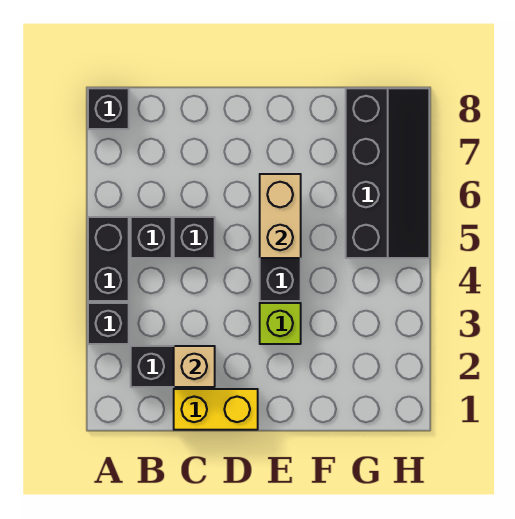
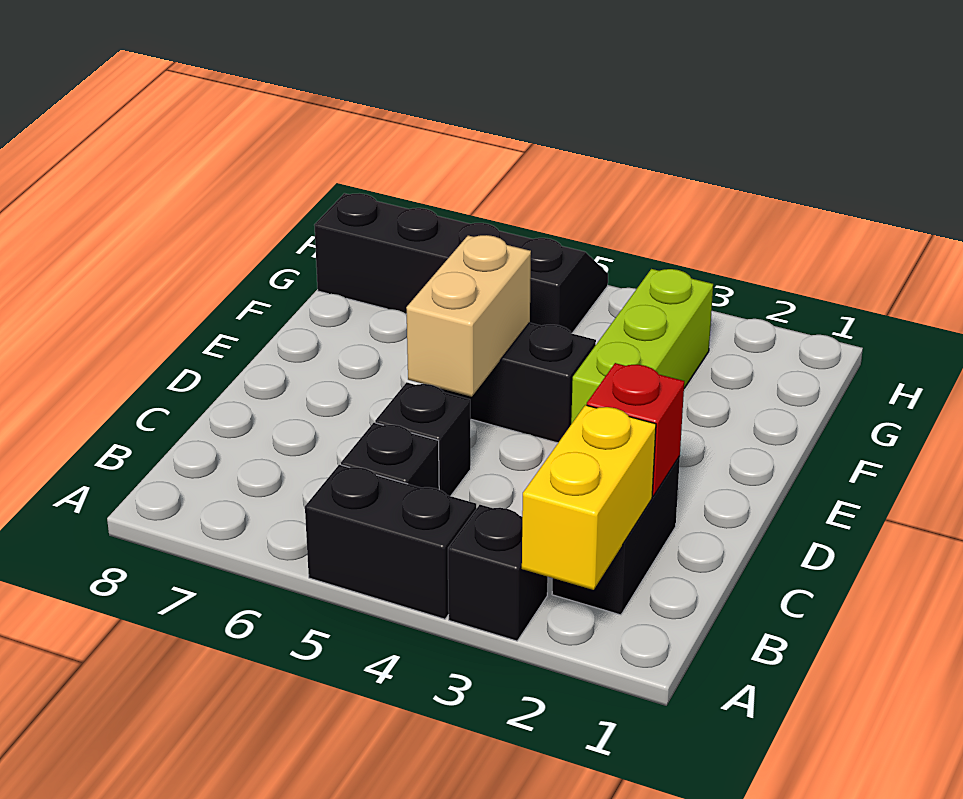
black brick A8 level 1 -> none
yellow brick C1:D1 level 1 -> yellow brick A2:B2 level 2
tan brick C2 level 2 -> red brick C2 level 2
lime brick E3 level 1 -> lime brick E3:G3 level 1
tan brick E5:E6 level 2 -> tan brick D5:E5 level 2

